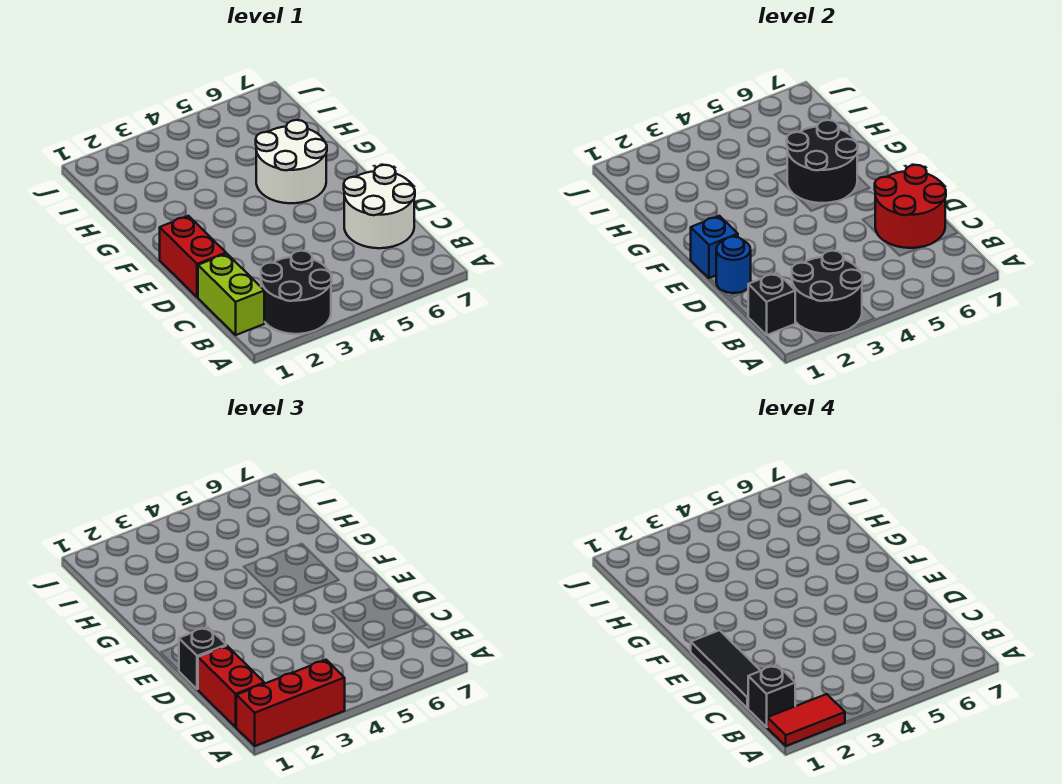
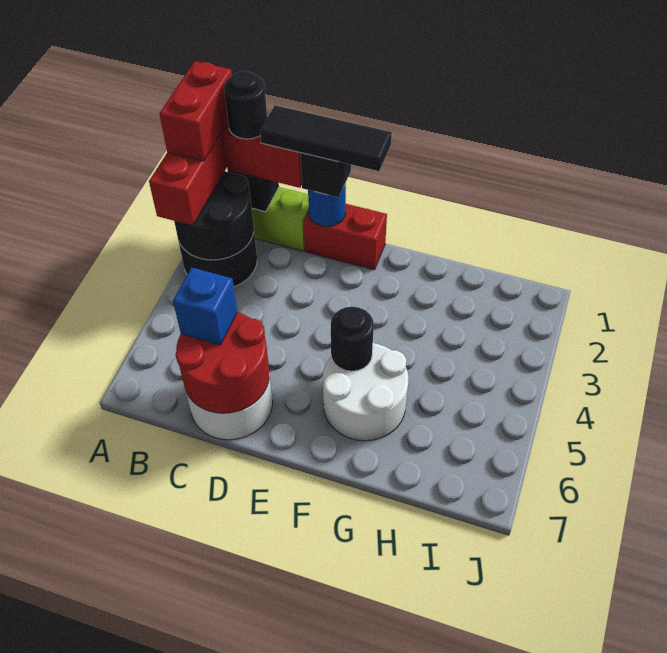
red tile A1:A2 level 4 -> red brick A1:A2 level 4
black brick B1 level 4 -> black round brick B1 level 4
blue brick E1 level 2 -> blue brick C6 level 3
black round brick F5:G6 level 2 -> black round brick F5 level 2

